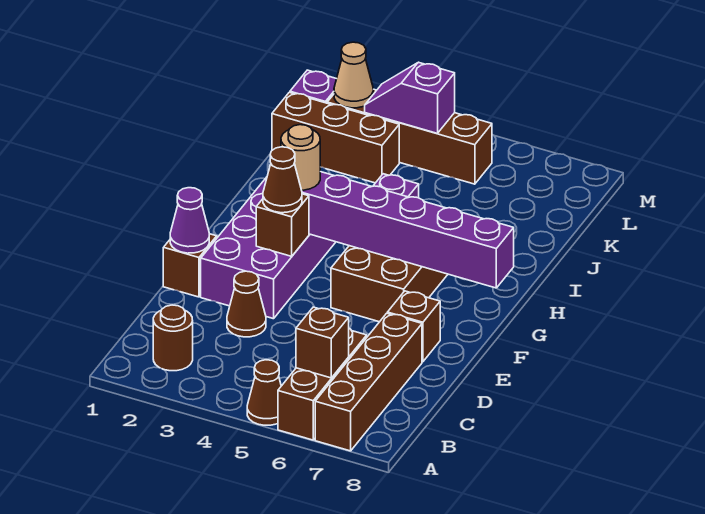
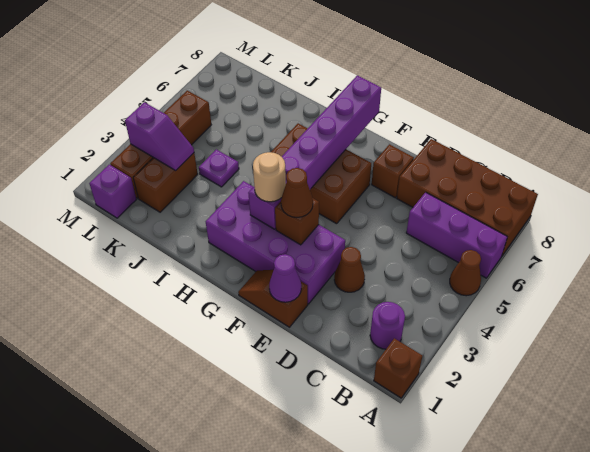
brown brick A6:C6 level 1 -> purple brick A6:C6 level 1
brown brick A7:D7 level 1 -> brown brick A7:D8 level 1
brown round brick B2 level 1 -> purple round brick B2 level 1
brown brick B6 level 2 -> brown brick A1 level 1
brown brick K1:K3 level 1 -> brown brick K2:K3 level 1
tan cone L2 level 2 -> none
purple slope L3:L4 level 2 top 4 -> purple slope K3:L3 level 2 top L

